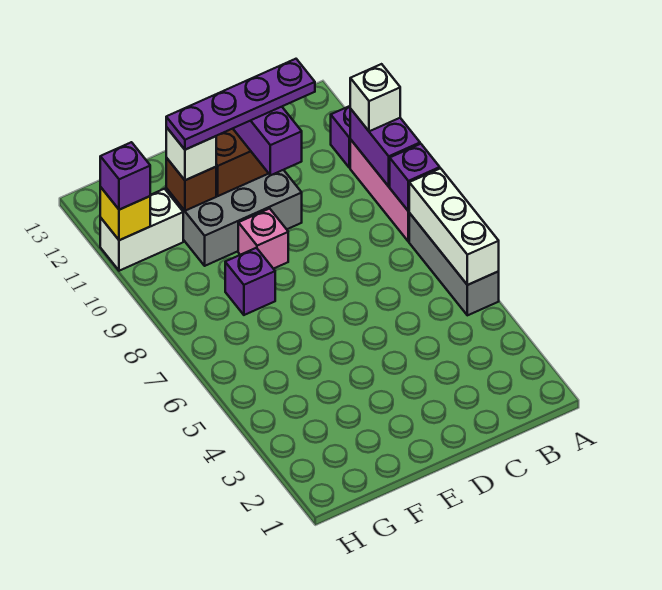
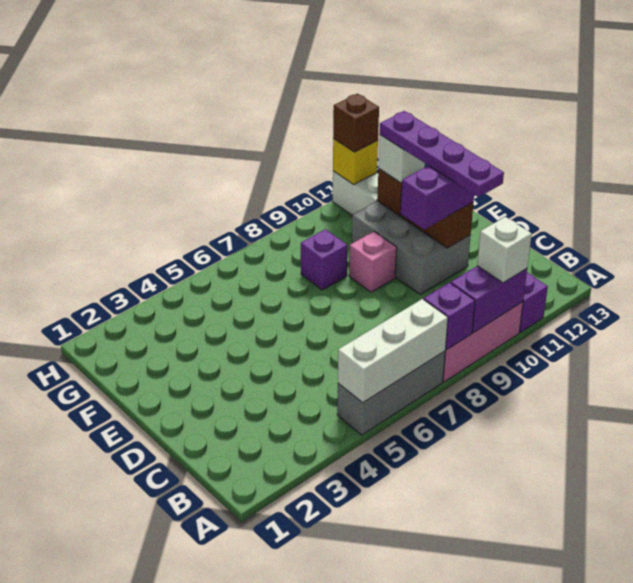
purple brick H11 level 3 -> brown brick H11 level 3

